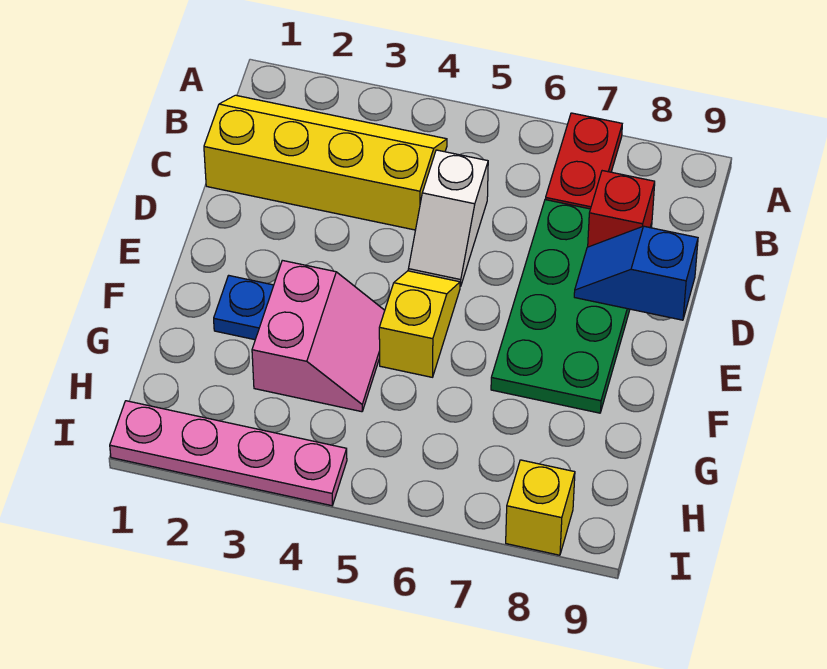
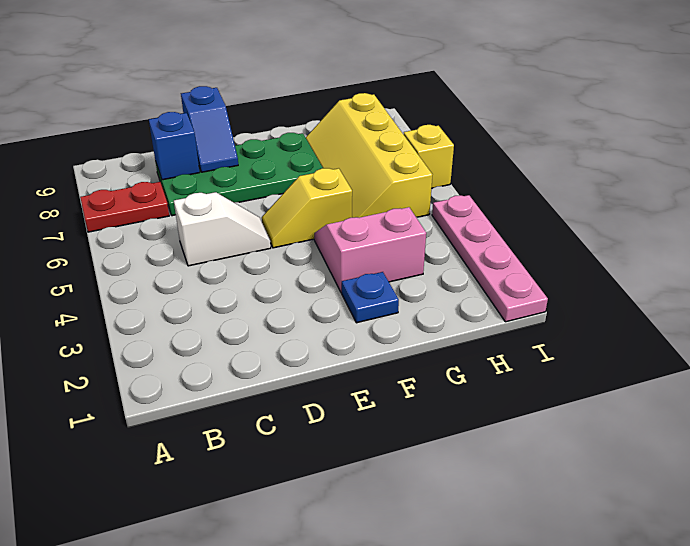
yellow slope B1:C4 level 1 top C -> yellow slope G5:H8 level 1 top H
red brick C8 level 2 -> blue brick C8 level 2
yellow brick I8 level 1 -> yellow brick I6 level 1

